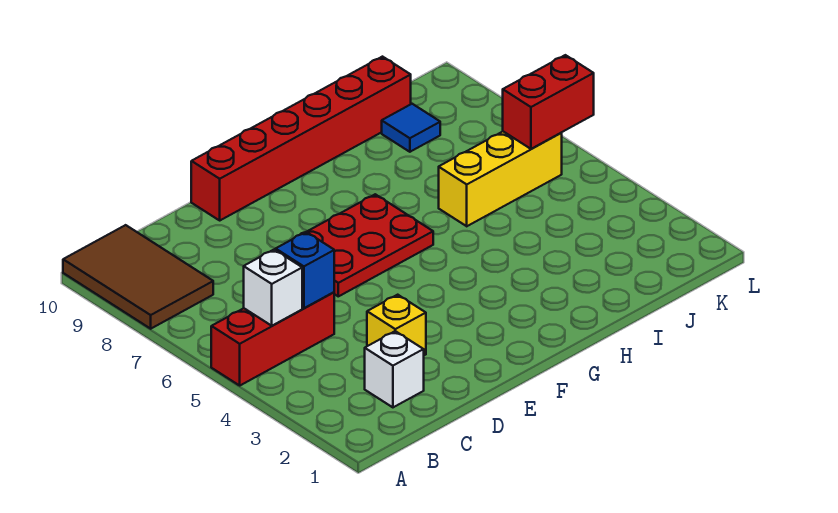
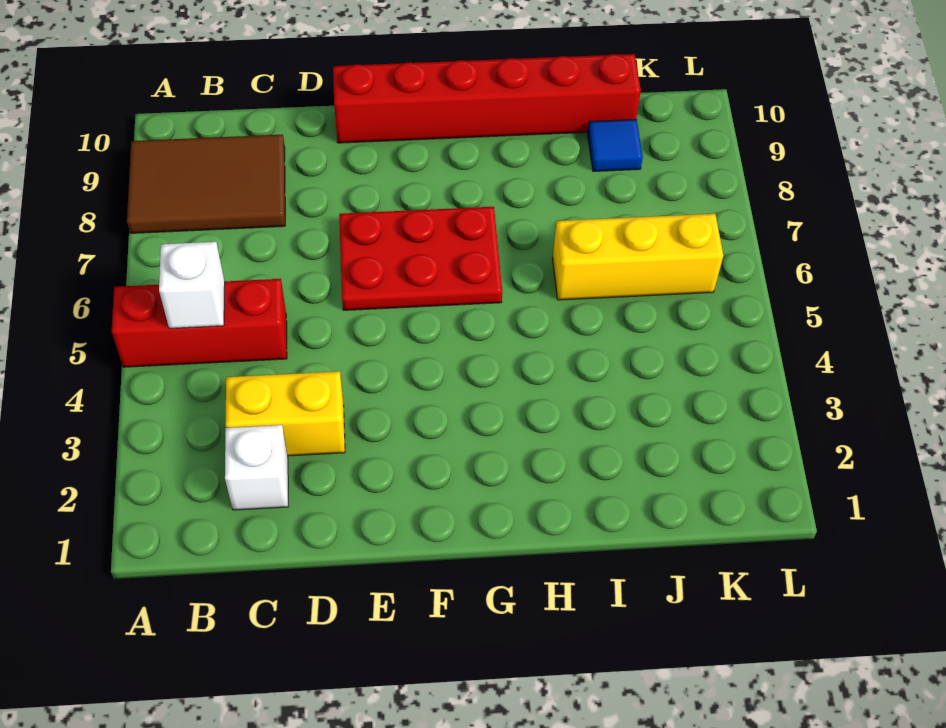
brown tile A8:B10 level 1 -> brown tile A8:C9 level 1
blue brick C5 level 2 -> none
yellow brick D3 level 1 -> yellow brick C3:D3 level 1
red brick K6:L6 level 2 -> none

